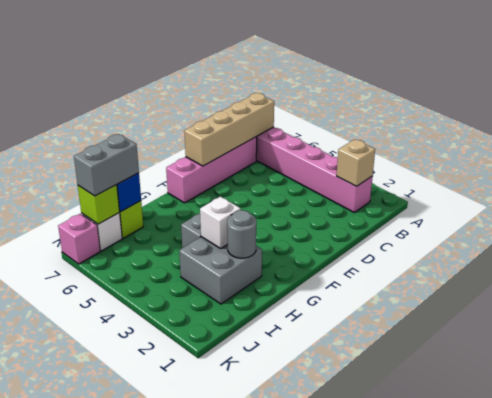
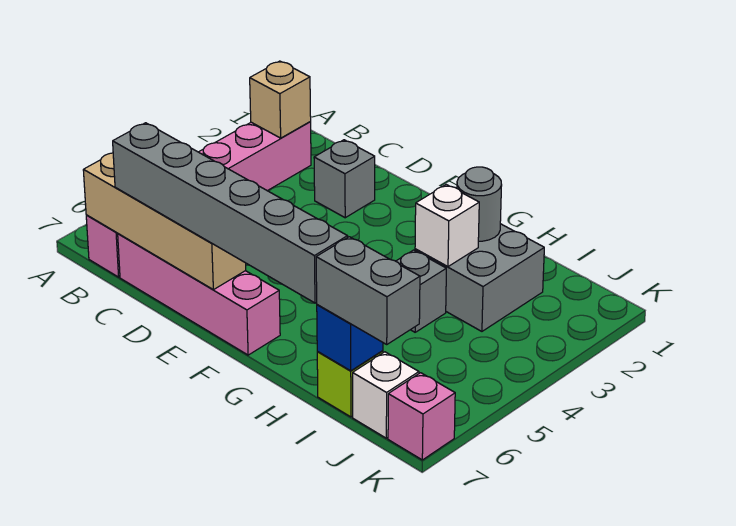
none -> grey brick C7:H7 level 3
none -> grey brick D2 level 1
lime brick J7 level 2 -> none

